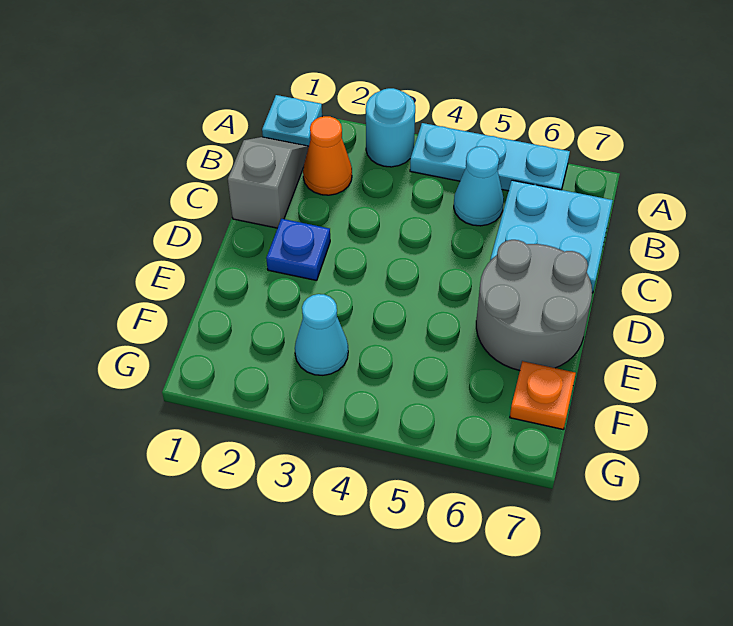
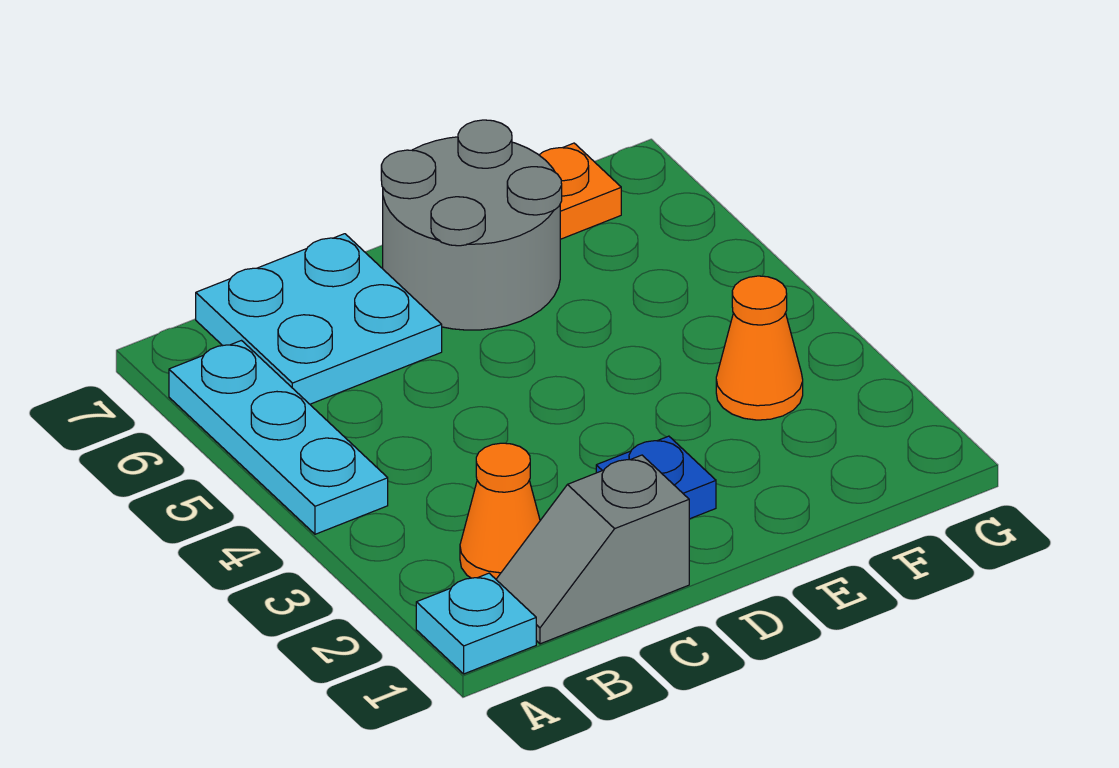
cyan round brick A3 level 1 -> none
cyan cone B5 level 1 -> none
cyan cone F3 level 1 -> orange cone F3 level 1

